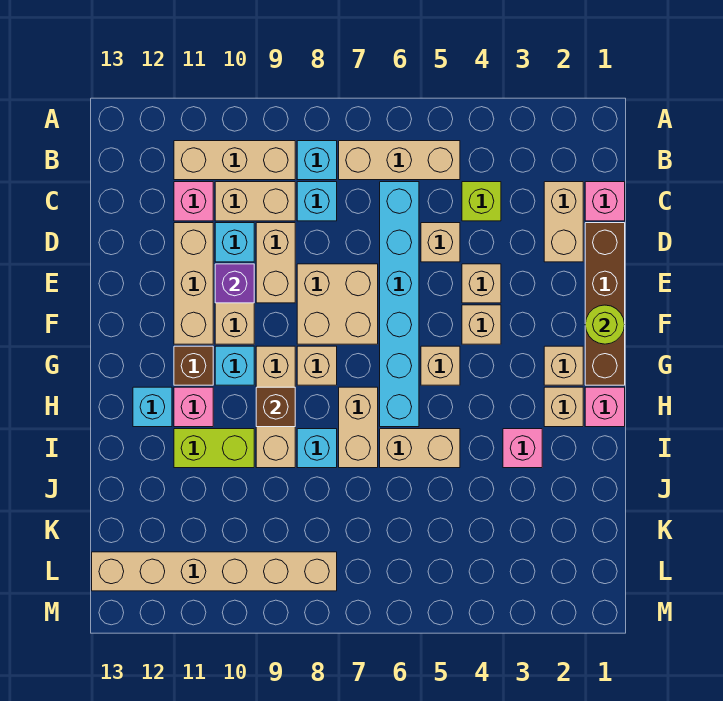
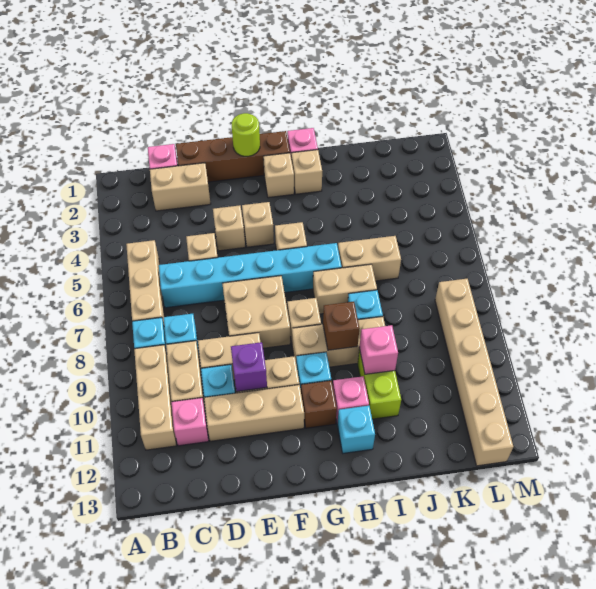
lime brick C4 level 1 -> none
pink brick I3 level 1 -> pink brick I10 level 2
tan brick I5:I6 level 1 -> tan brick I6:J6 level 1

